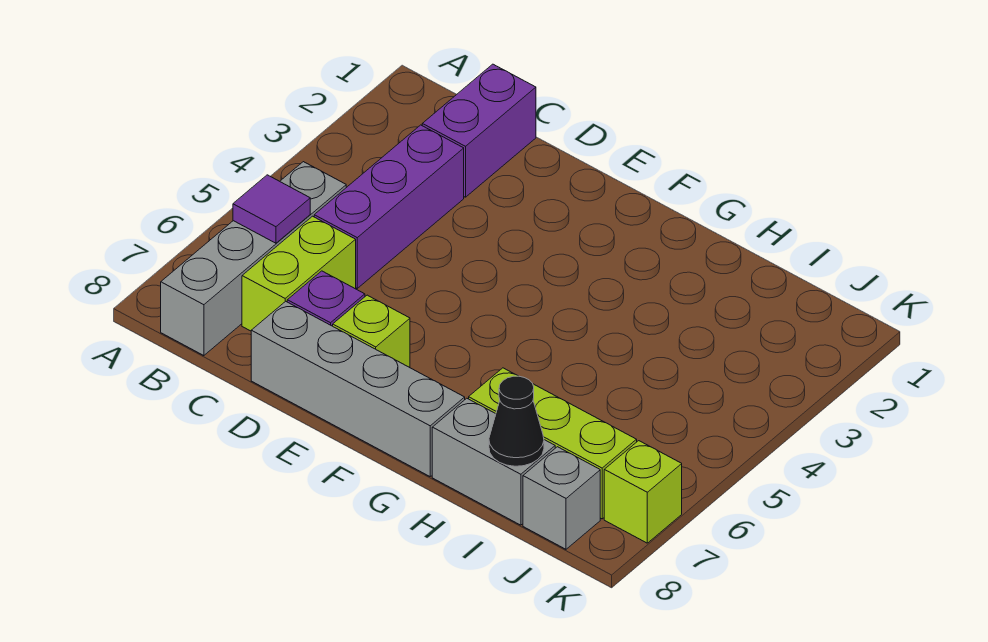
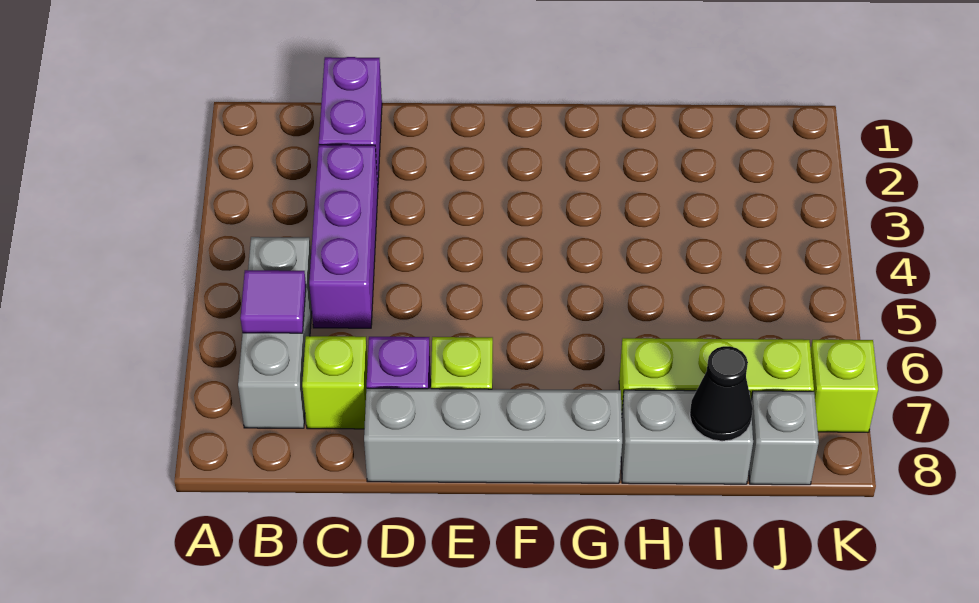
grey brick B5:B8 level 1 -> grey brick B5:B7 level 1
lime brick C6:C7 level 1 -> lime brick C7 level 1

